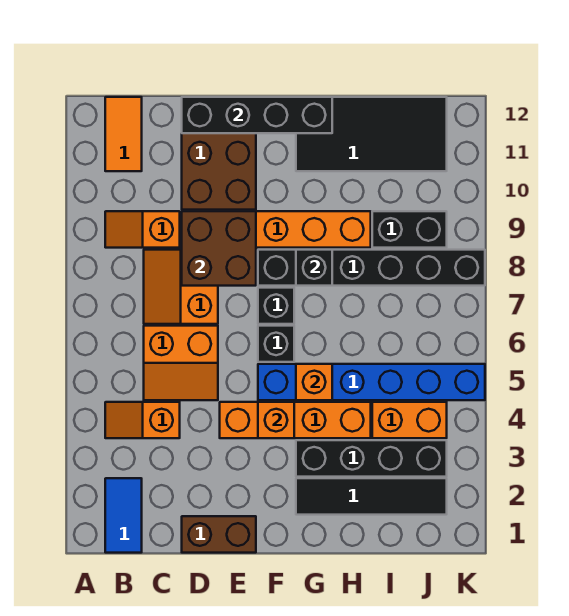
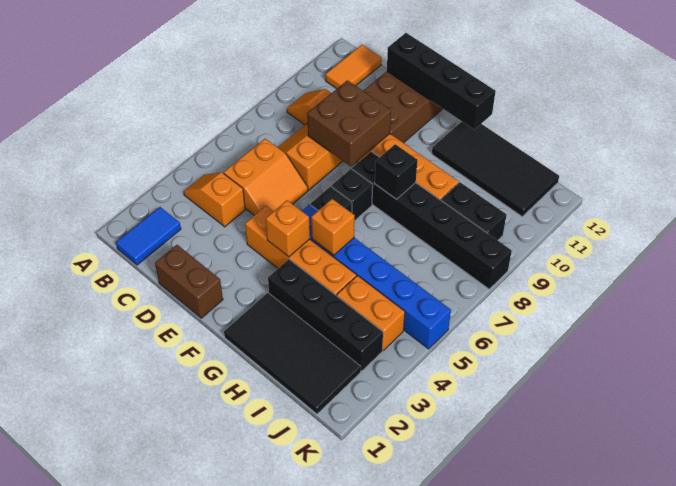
orange slope C5:D6 level 1 top 6 -> orange slope C5:D6 level 1 top C
black tile G2:J2 level 1 -> black tile G1:J2 level 1

